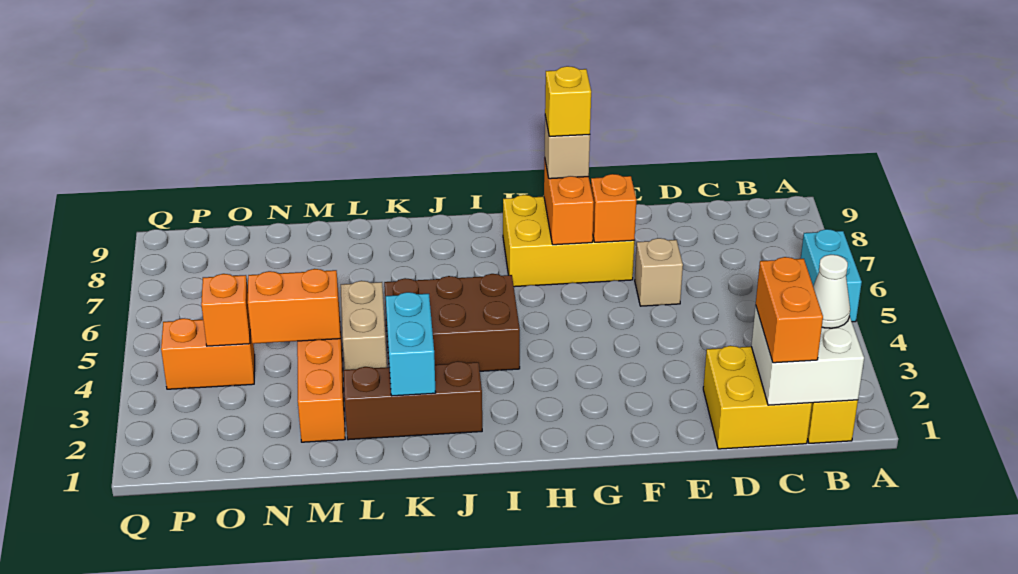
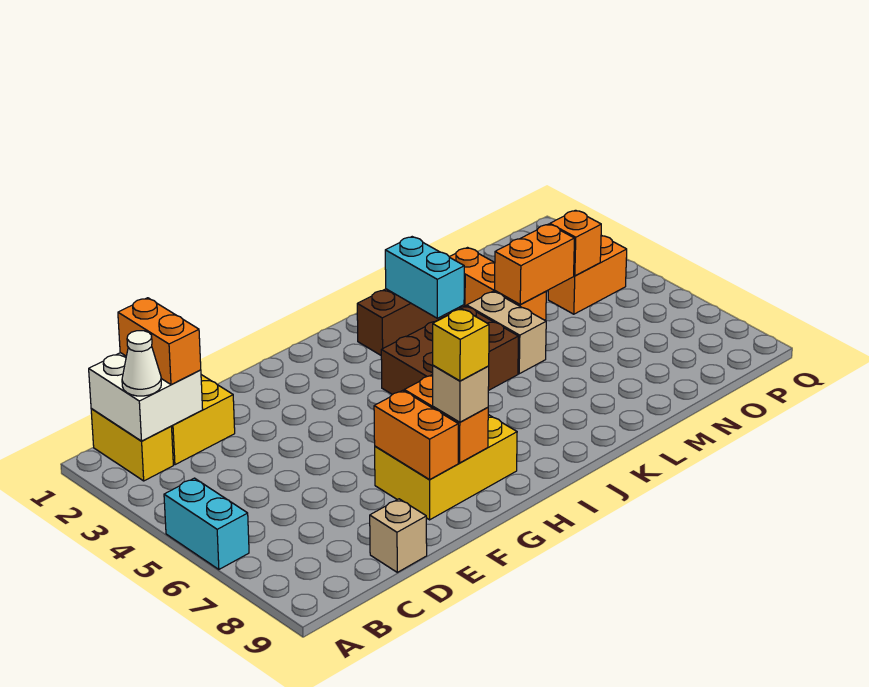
tan brick E6 level 1 -> tan brick D9 level 1
orange brick F7 level 2 -> orange brick F7:F8 level 2

